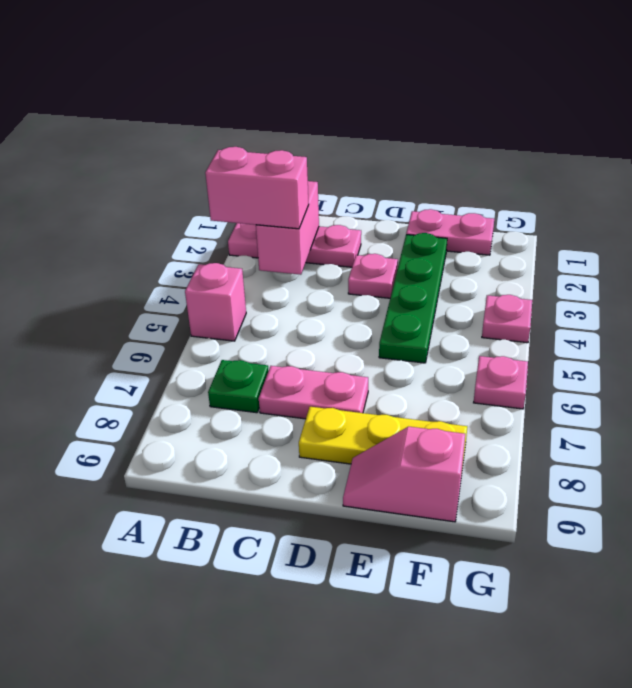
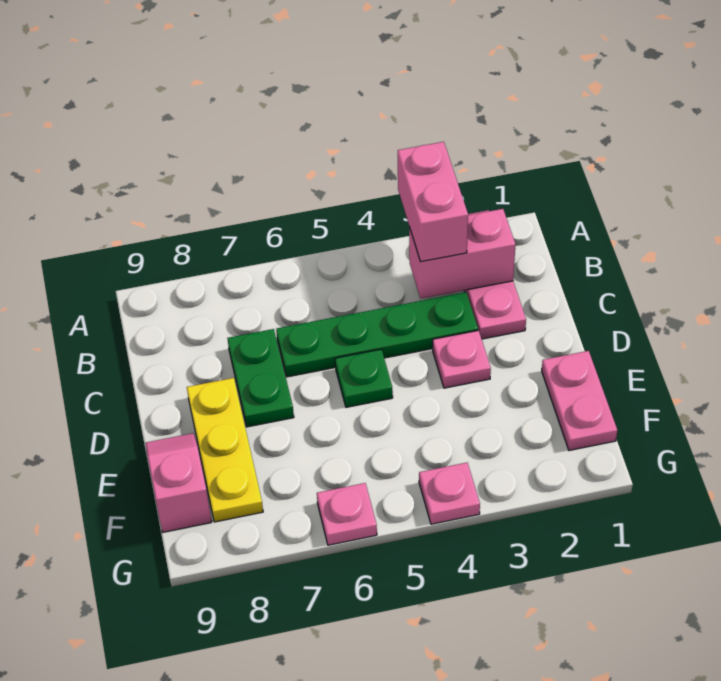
pink brick A5 level 1 -> none
green plate B7 level 1 -> green plate D5 level 1
pink plate C7:D7 level 1 -> green plate C7:D7 level 1
green plate E2:E5 level 1 -> green plate C3:C6 level 1

